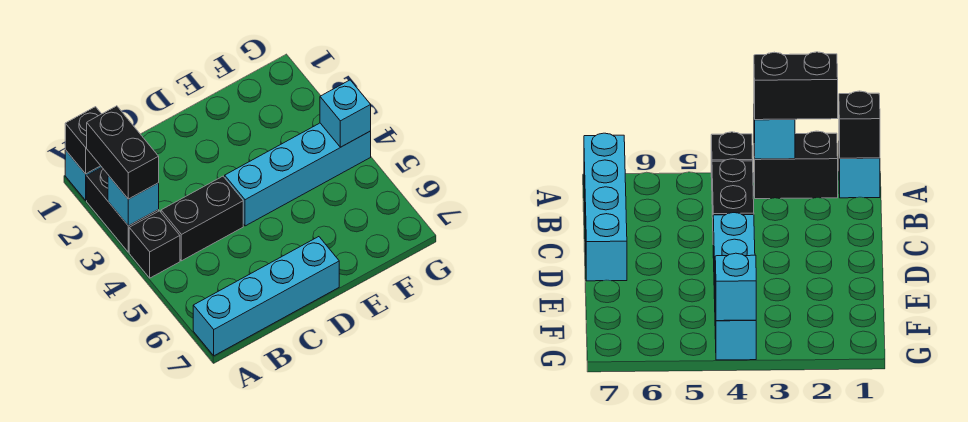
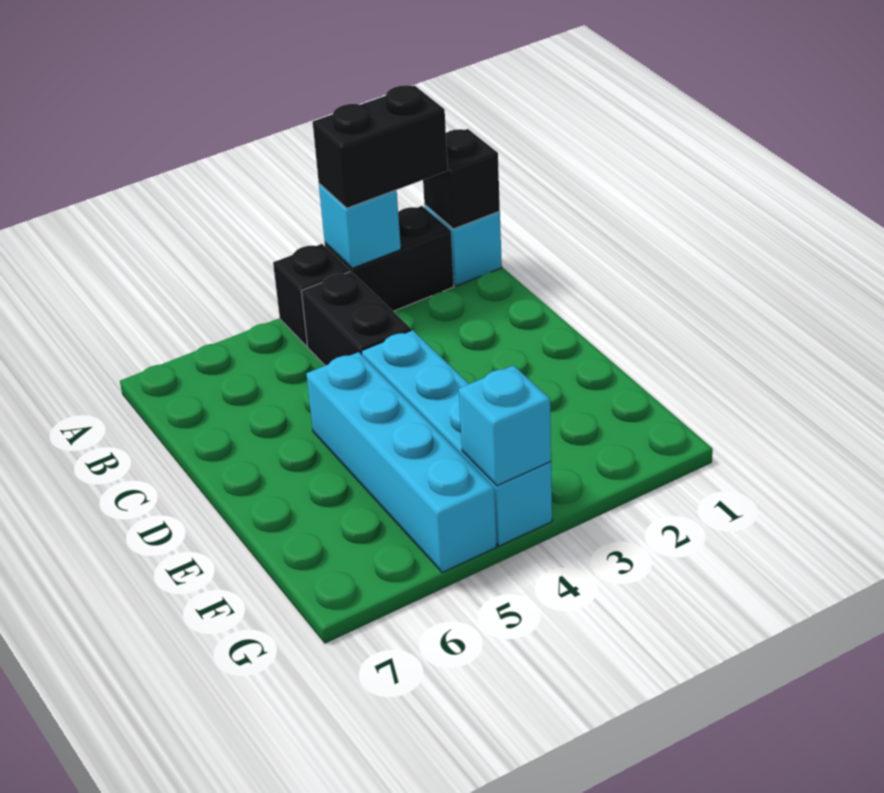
cyan brick A7:D7 level 1 -> cyan brick D5:G5 level 1

